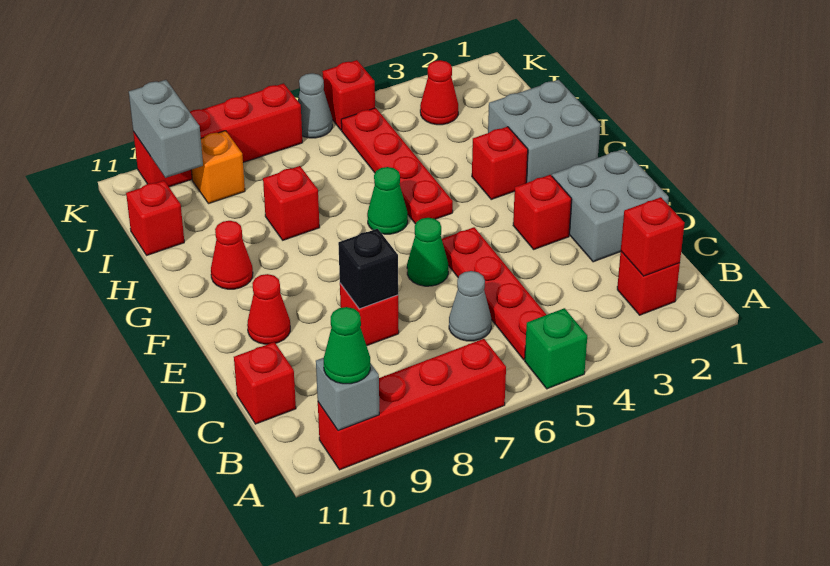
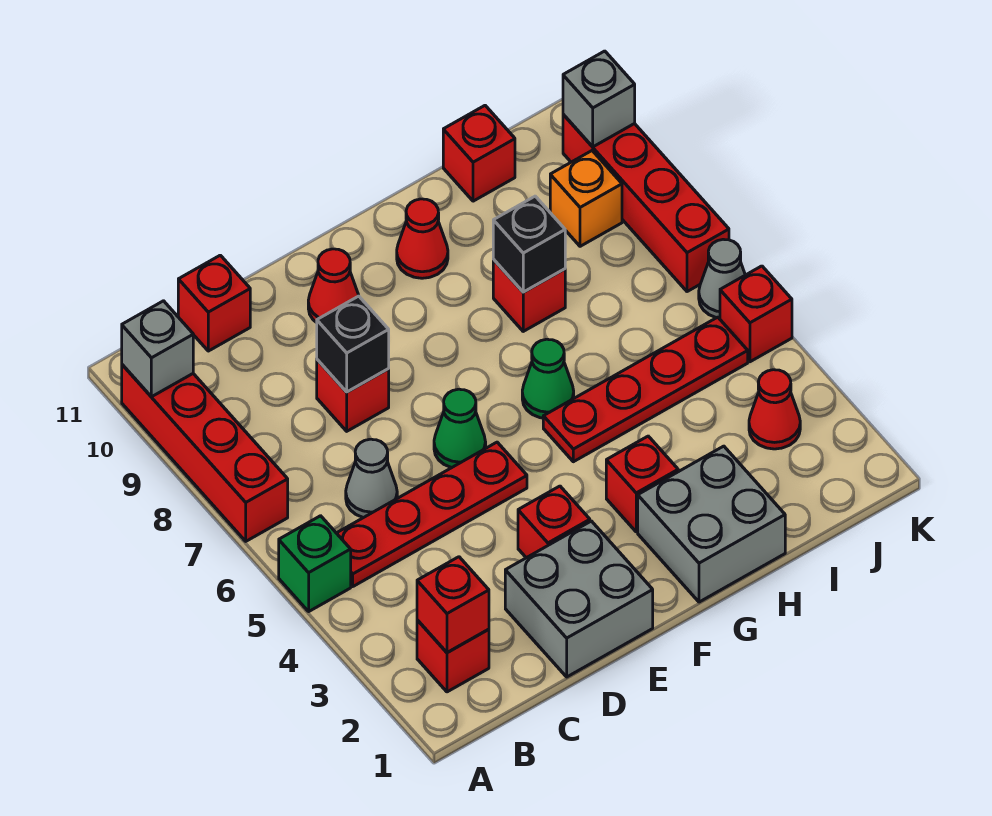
green cone A10 level 3 -> none
none -> black brick H8 level 2
grey brick J10:K10 level 2 -> grey brick K10 level 2

